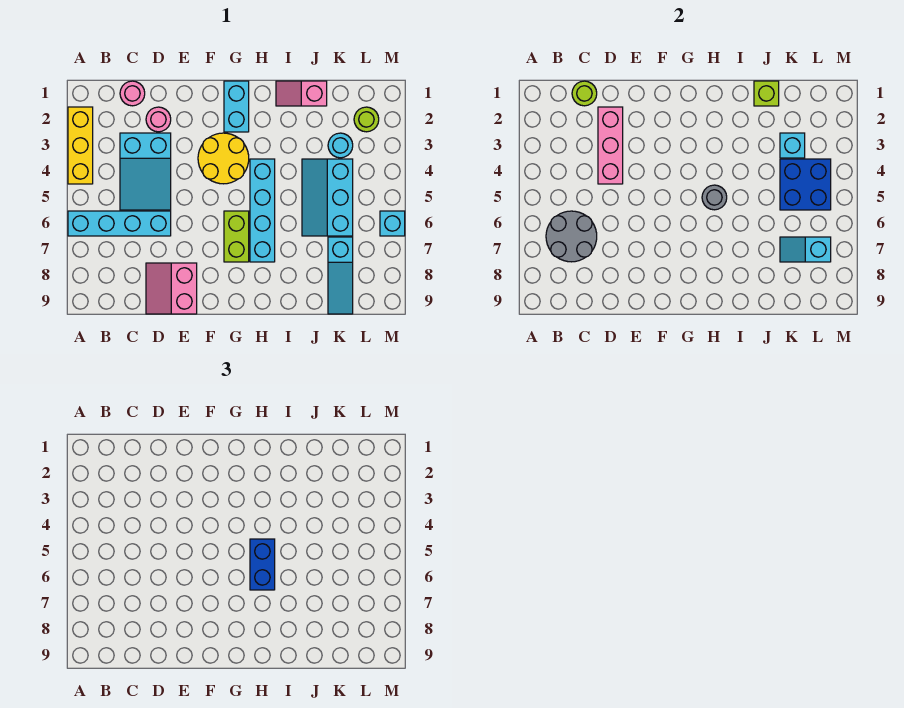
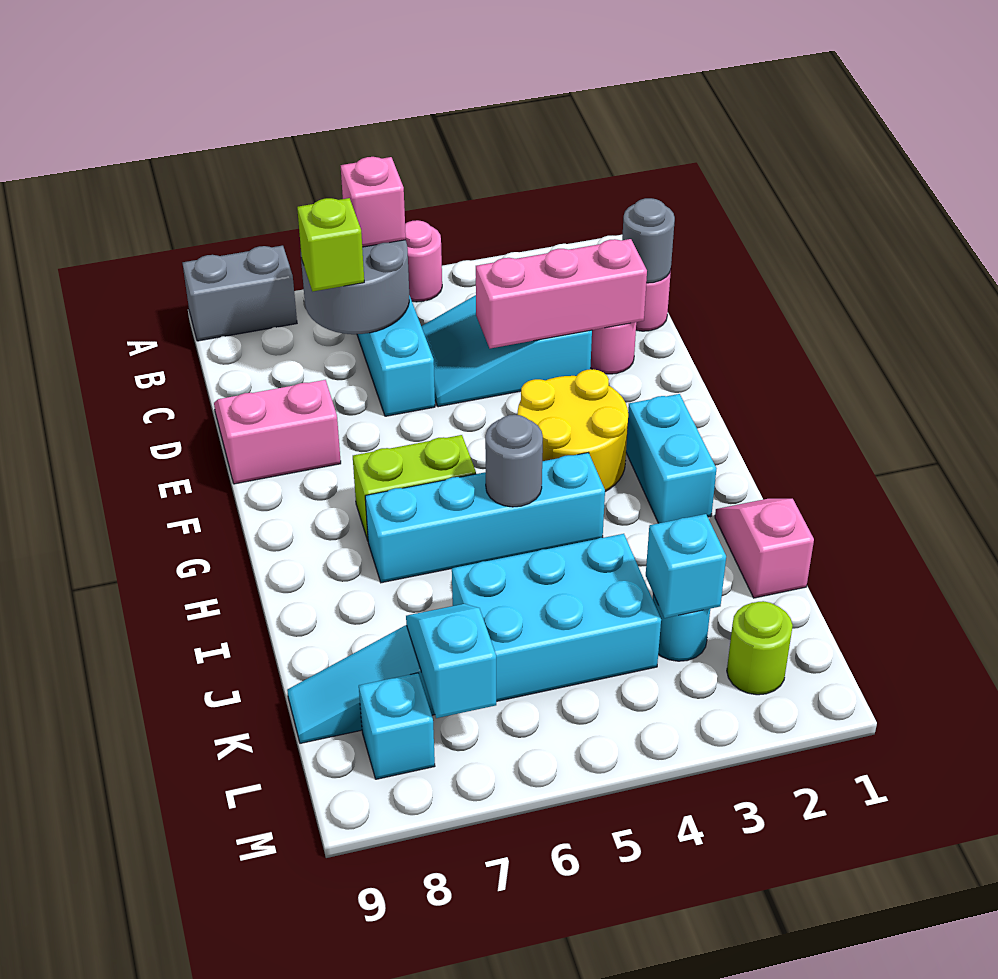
yellow brick A2:A4 level 1 -> none
none -> pink round brick A5 level 1
none -> grey brick A8:A9 level 1
none -> pink brick B6 level 3
lime round brick C1 level 2 -> grey round brick C1 level 2
cyan brick G1:G2 level 1 -> cyan brick G2:H2 level 1
blue brick H5:H6 level 3 -> none
lime brick J1 level 2 -> lime brick C7 level 3
cyan slope J4:K6 level 1 top K -> cyan brick J4:K6 level 1
blue brick K4:L5 level 2 -> none
cyan brick M6 level 1 -> cyan brick L8 level 1

